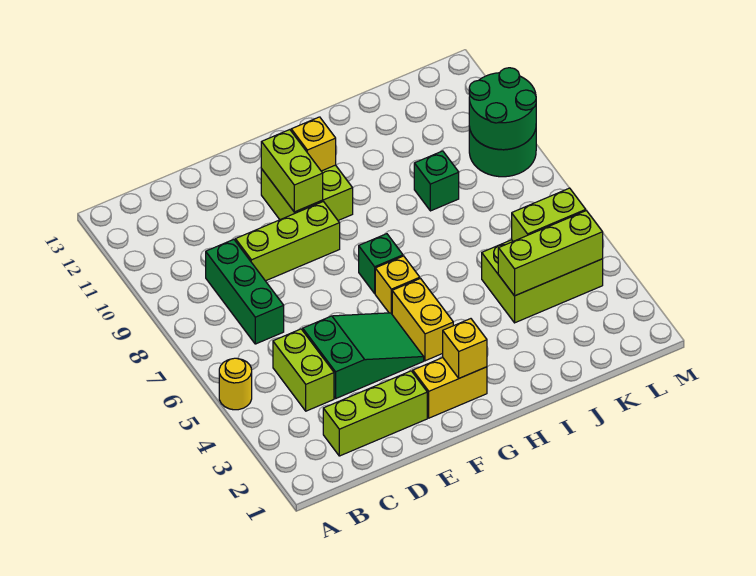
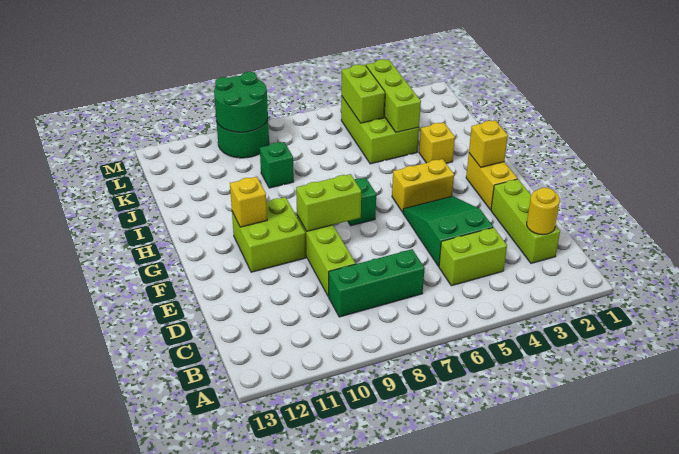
yellow round brick A5 level 1 -> yellow round brick C2 level 2
lime brick F10:F11 level 2 -> lime brick F8:F9 level 2
yellow brick G6 level 1 -> yellow brick I3 level 1

